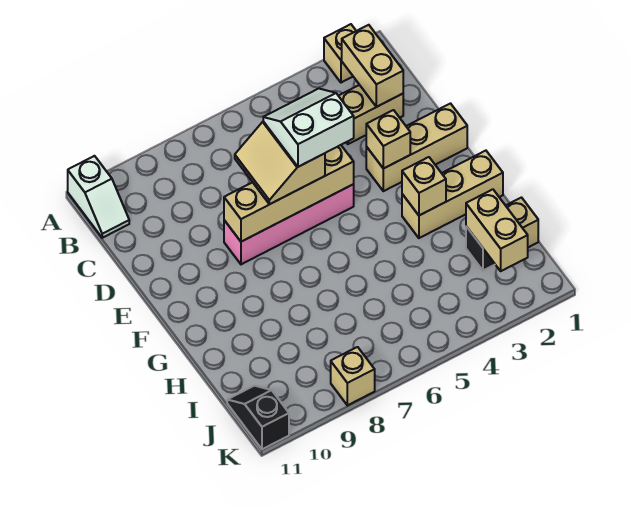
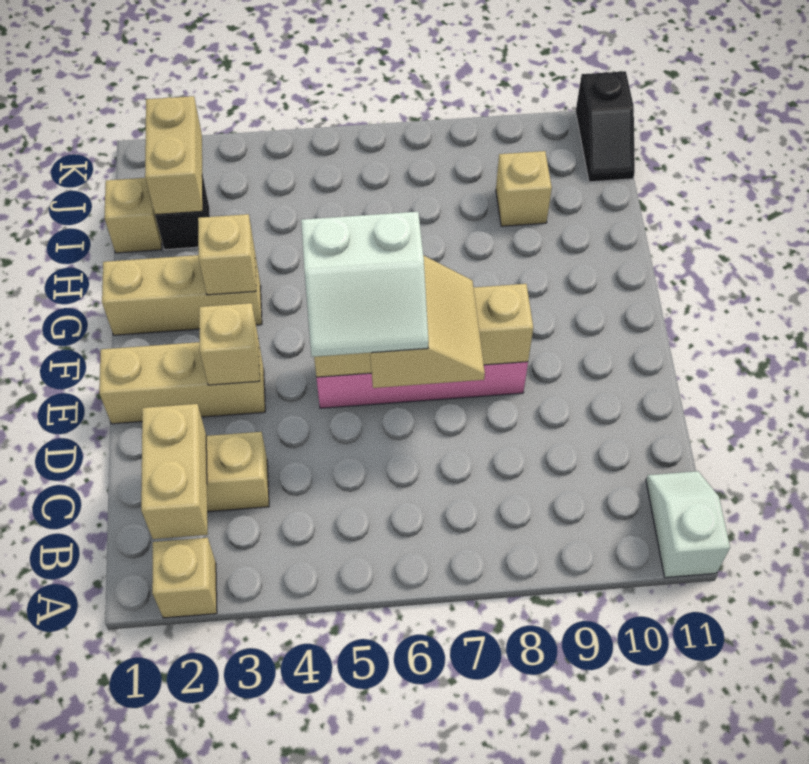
tan brick K8 level 1 -> tan brick I9 level 1

